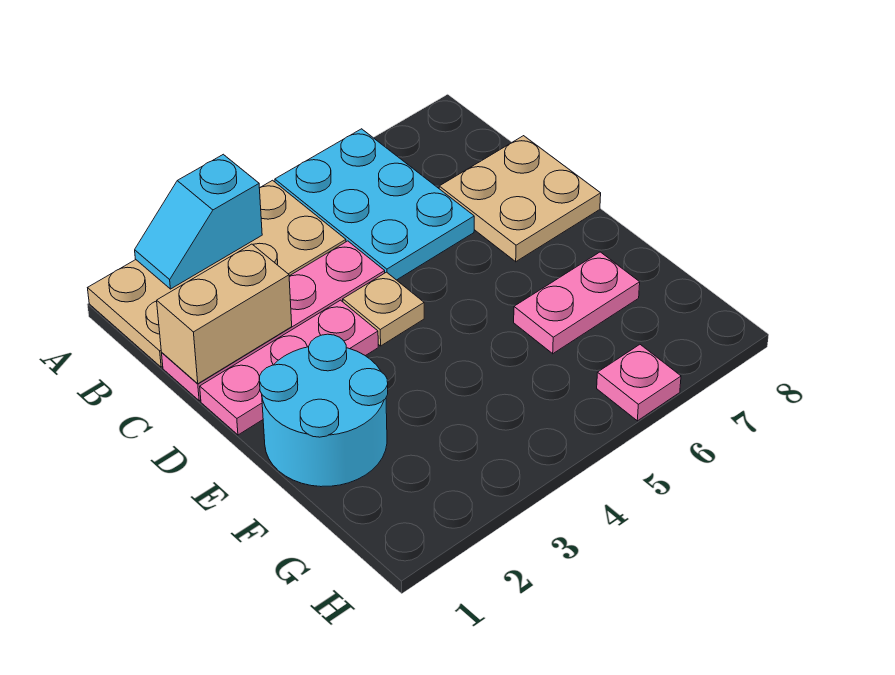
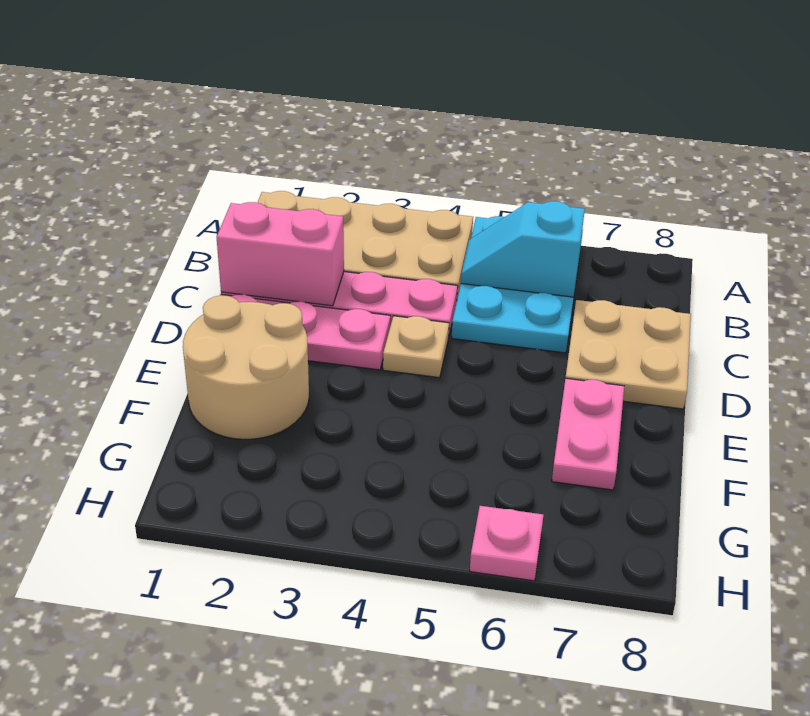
cyan slope A2:A3 level 2 top 3 -> cyan slope B5:B6 level 2 top 6
tan brick C1:C2 level 2 -> pink brick C1:C2 level 2
cyan round brick E1:F2 level 1 -> tan round brick E1:F2 level 1
pink plate F6:F7 level 1 -> pink plate E7:F7 level 1

